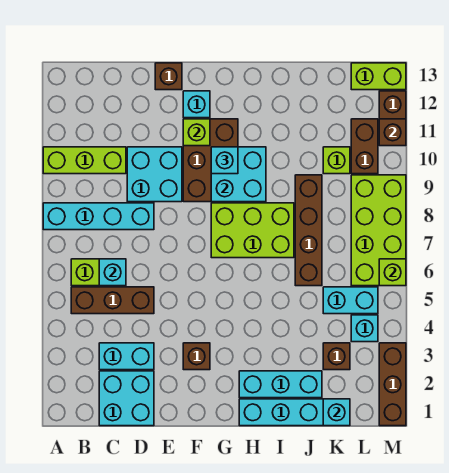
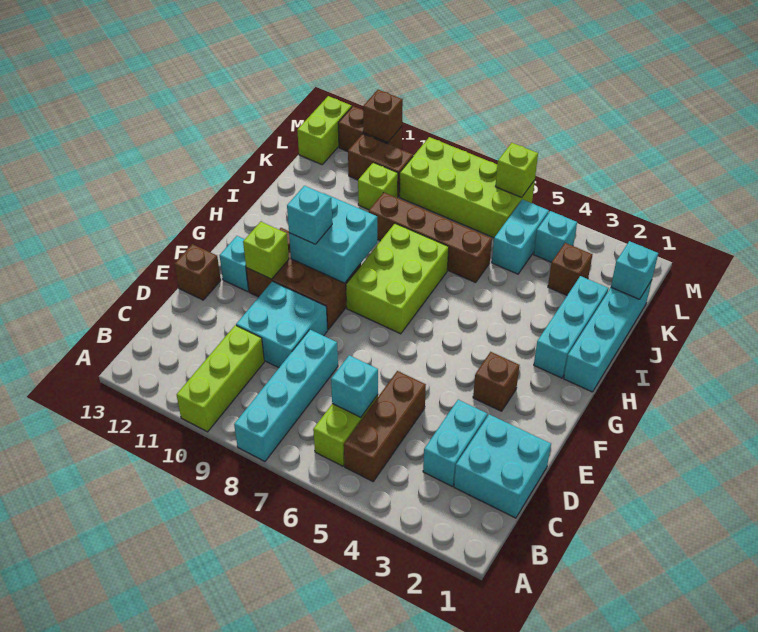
brown brick M1:M3 level 1 -> none

